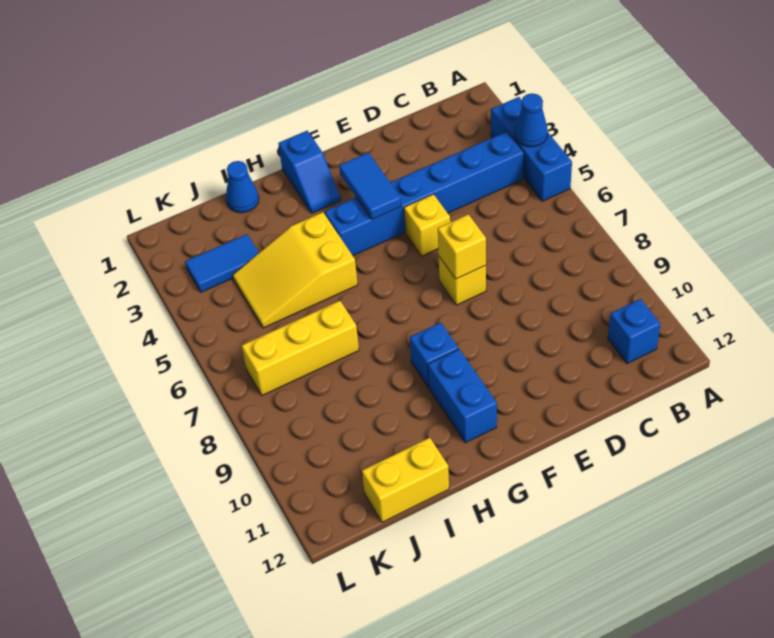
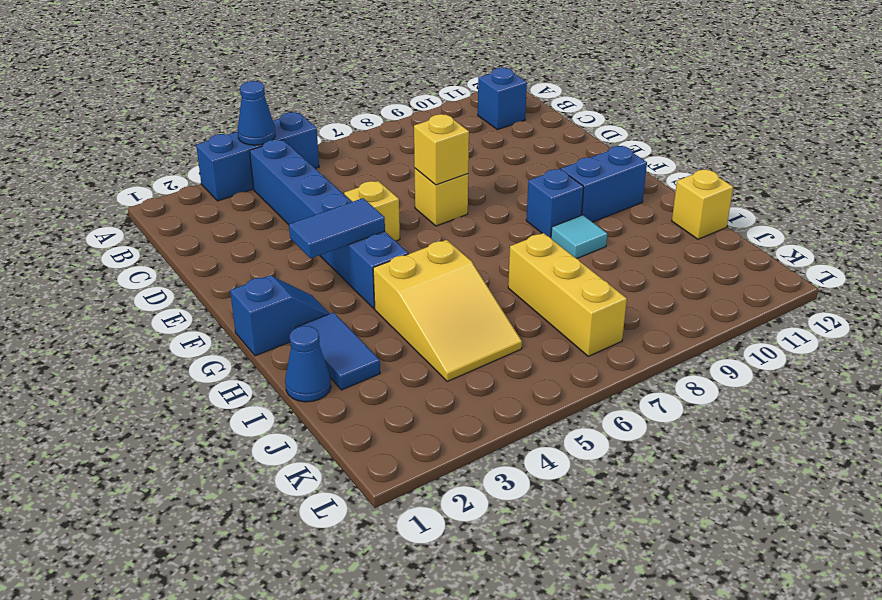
none -> cyan tile H9 level 1
yellow brick I12:J12 level 1 -> yellow brick I12 level 1
blue tile J3:K3 level 1 -> blue tile H2:I2 level 1

